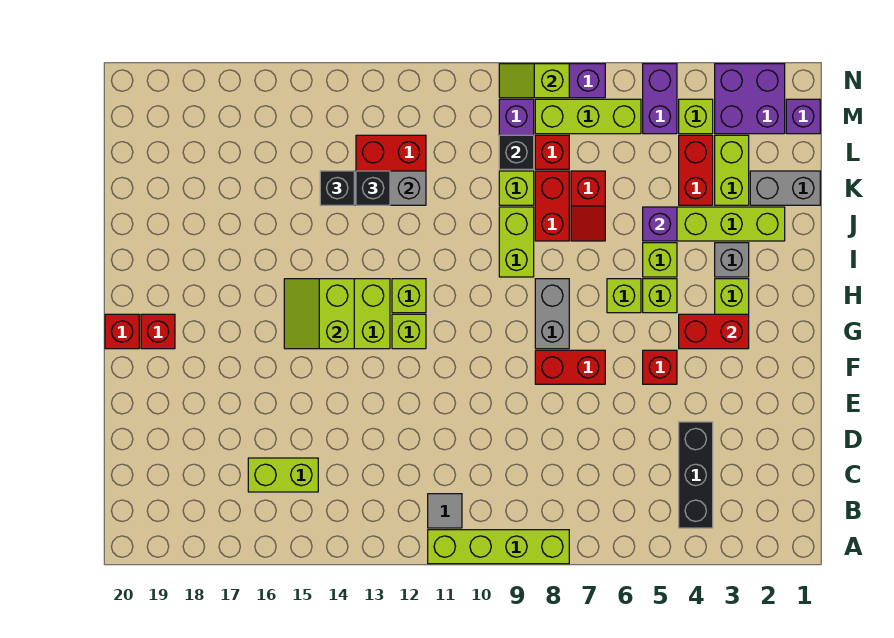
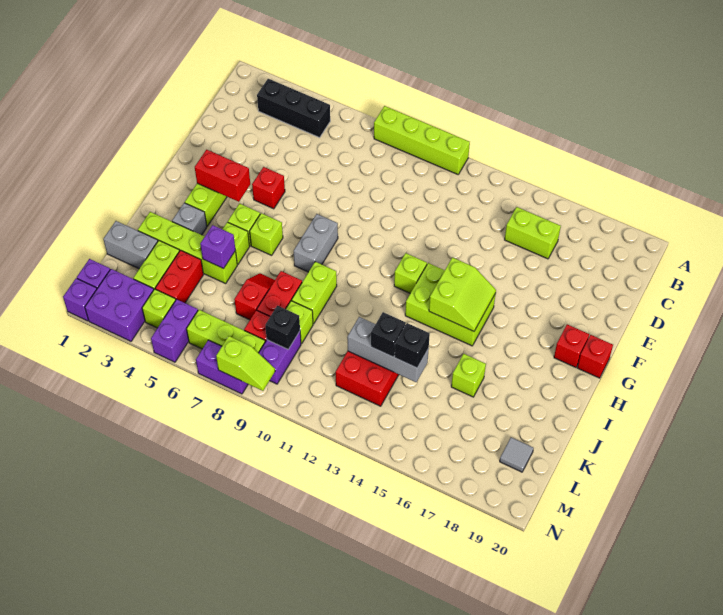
black brick B4:D4 level 1 -> black brick B3:B5 level 1
grey tile B11 level 1 -> grey tile L19 level 1
red brick F7:F8 level 1 -> none
lime brick H12 level 1 -> lime brick J16 level 1
none -> purple brick N1 level 1

